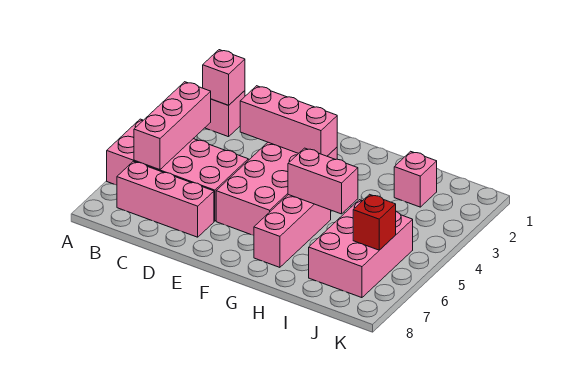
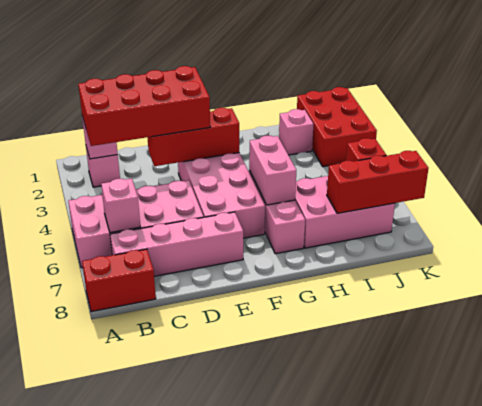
none -> red brick A8:B8 level 1
none -> red brick B2:E3 level 3
pink brick B4:B6 level 2 -> pink brick B6 level 2
pink brick B7:D7 level 1 -> pink brick B7:E7 level 1
pink brick D3:F3 level 2 -> red brick D3:F3 level 2
pink brick G5:H5 level 2 -> pink brick G5:G6 level 2
pink brick I5:J7 level 1 -> pink brick H6:J7 level 1
none -> red brick I7:K7 level 2
none -> red brick J1:K3 level 1

